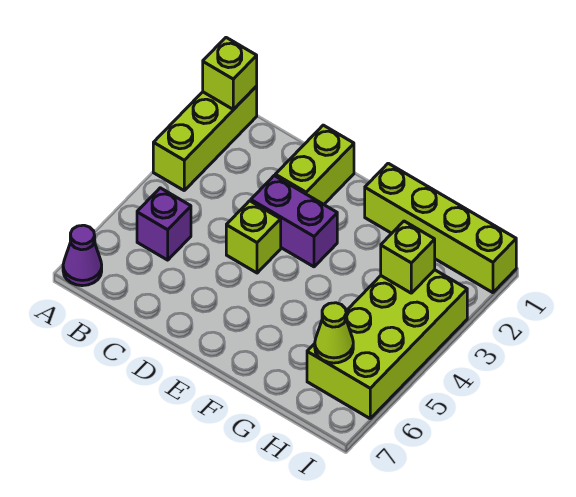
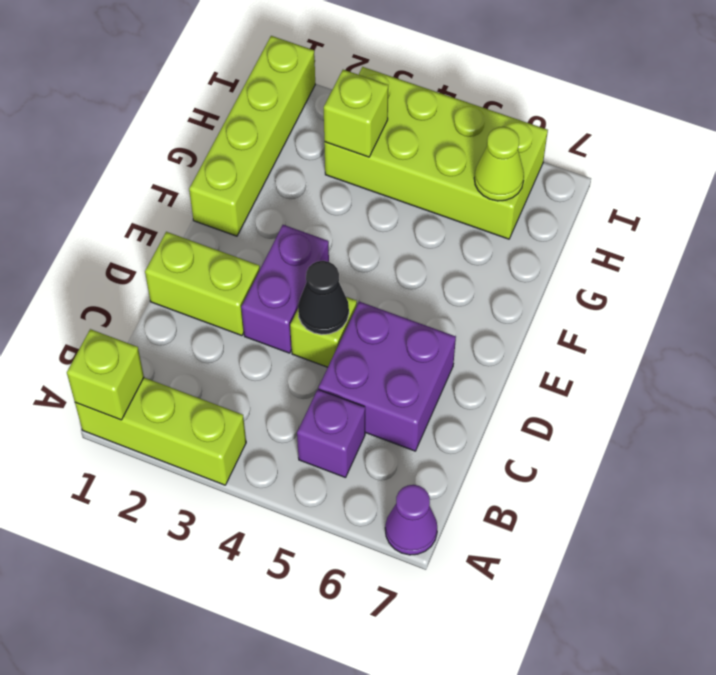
none -> purple brick C5:D6 level 1
none -> black cone D4 level 2

